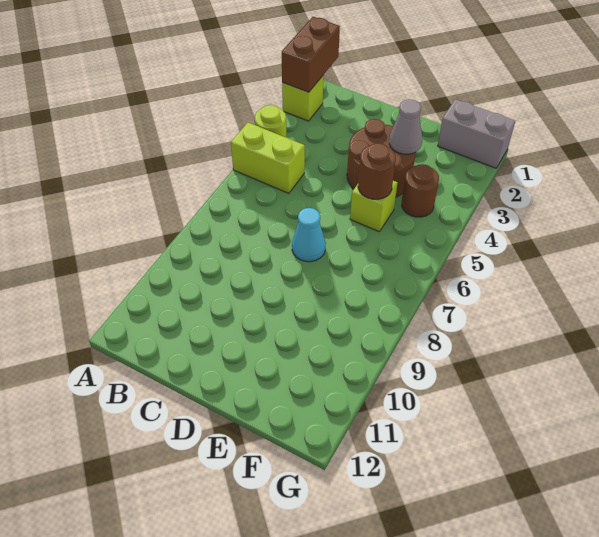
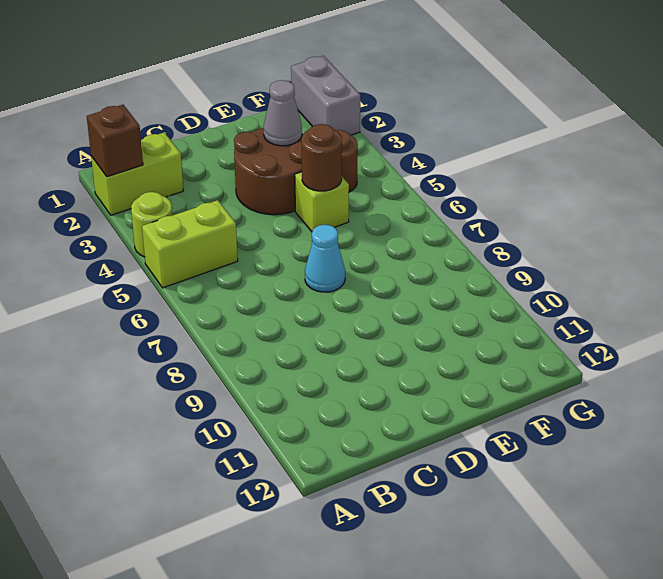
brown brick A1:A2 level 2 -> brown brick A2 level 2
lime brick A2 level 1 -> lime brick A2:B2 level 1
grey brick F1:G1 level 1 -> grey brick G1:G2 level 1

